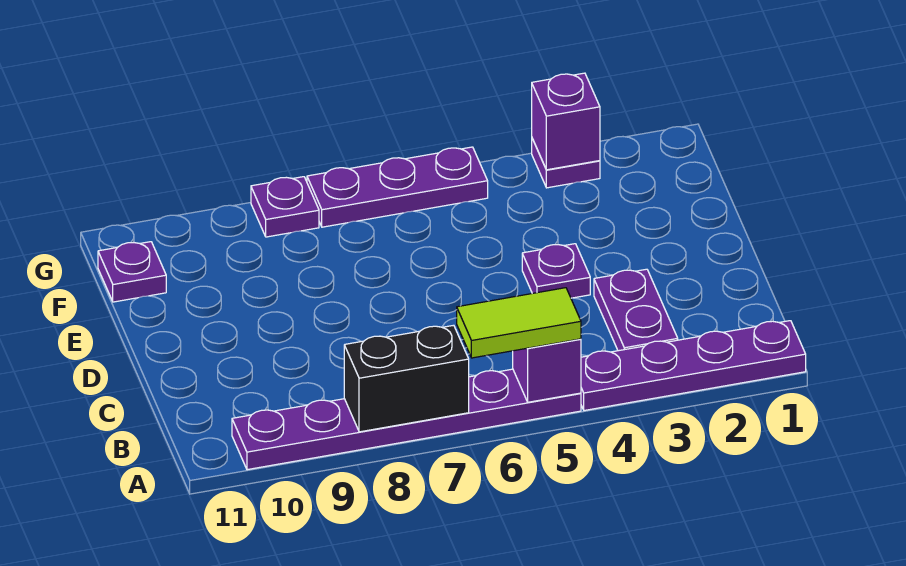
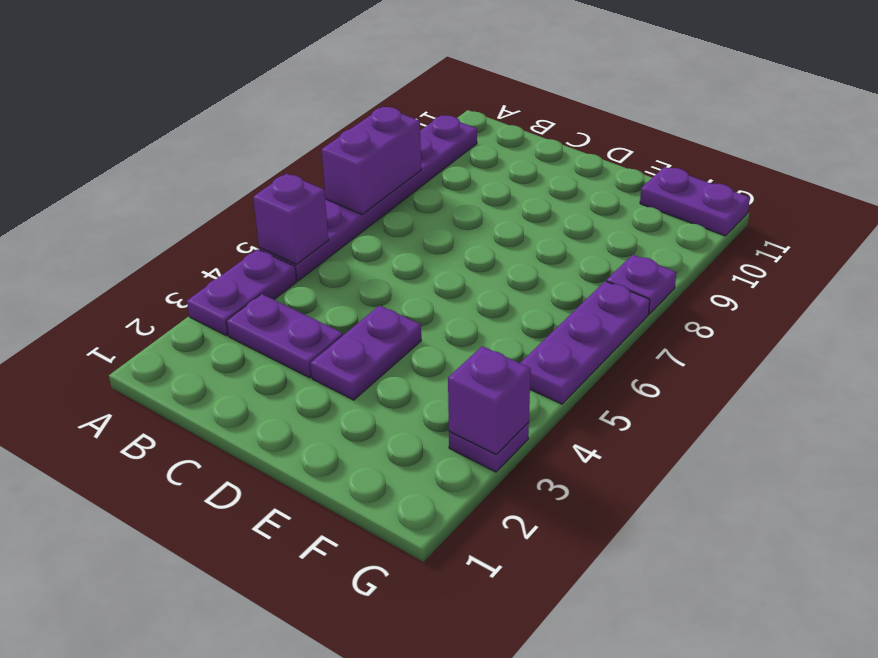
purple plate A1:A4 level 1 -> purple plate A3:A4 level 1
lime tile A5:A6 level 3 -> none
black brick A7:A8 level 2 -> purple brick A7:A8 level 2
purple plate D4 level 1 -> purple plate D3:D4 level 1
purple plate F11 level 1 -> purple plate F11:G11 level 1

